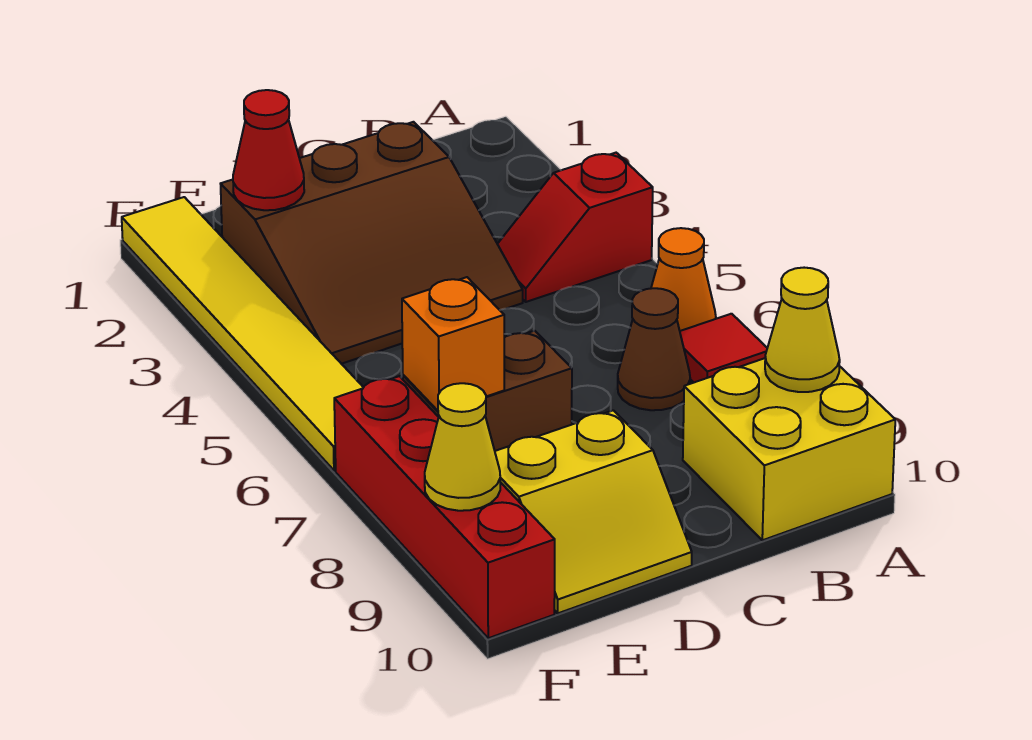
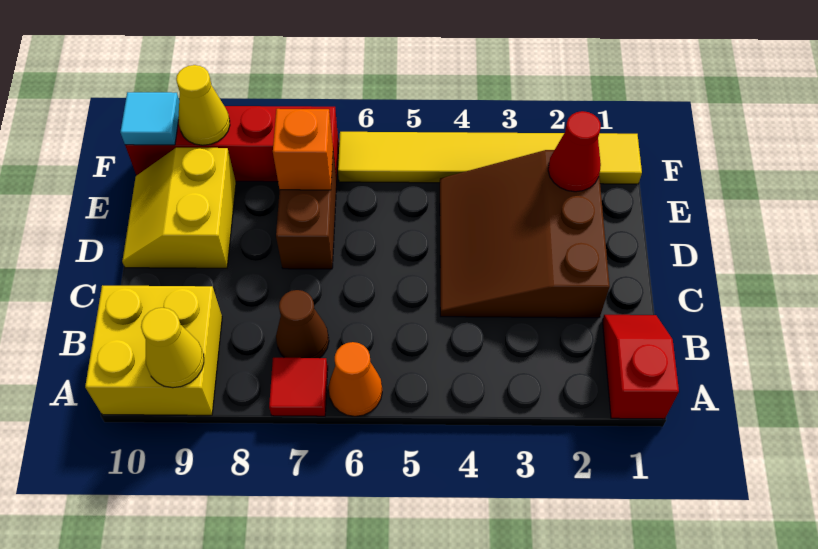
red slope A4:B4 level 1 top A -> red slope A1:B1 level 1 top A
none -> cyan tile F10 level 2

